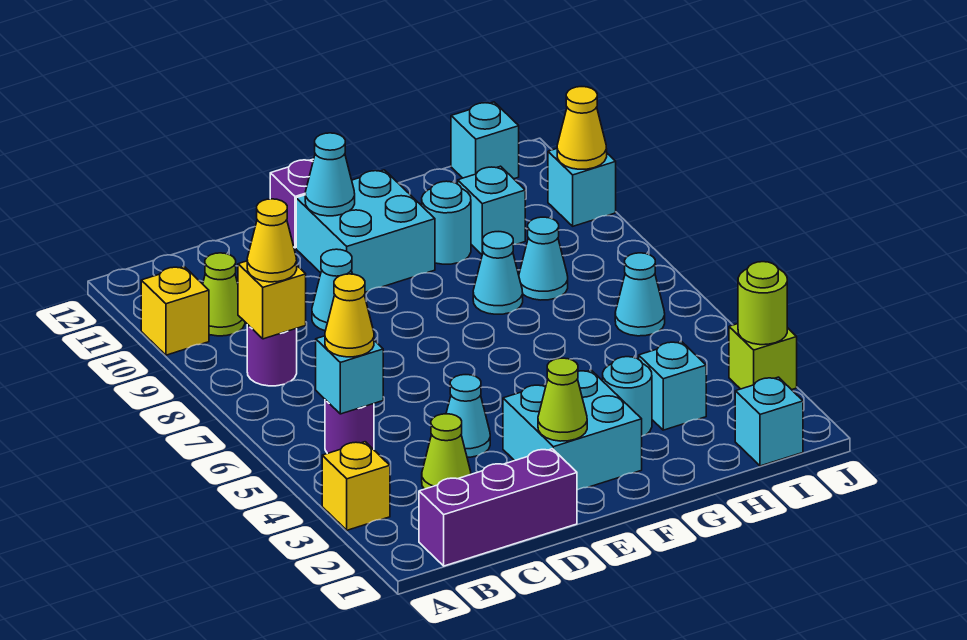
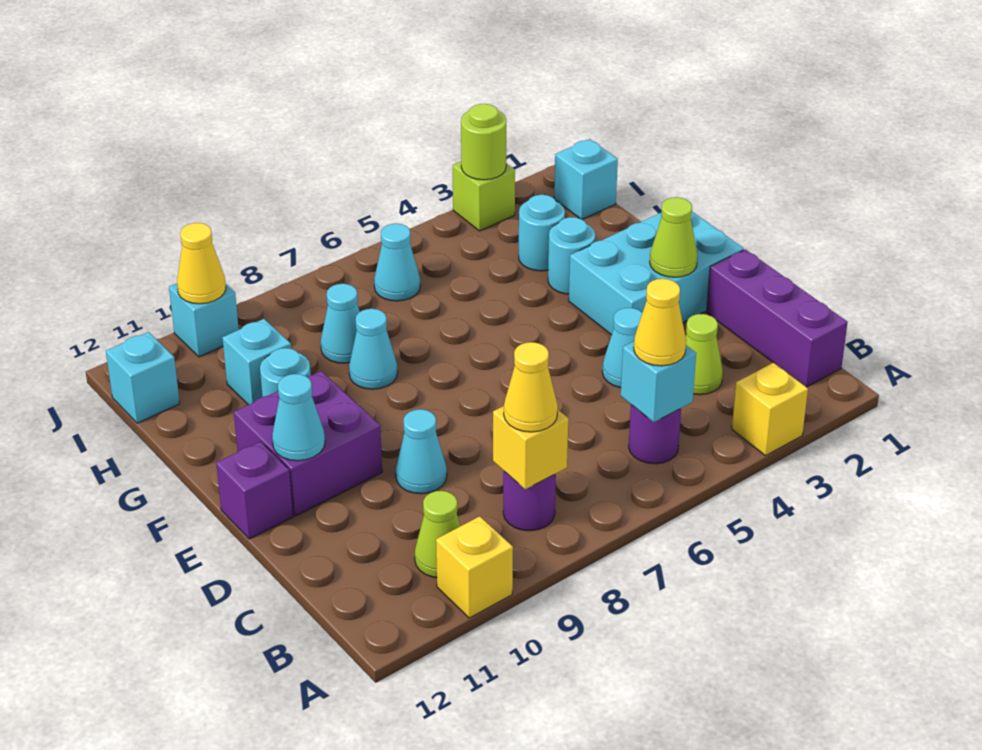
cyan brick E2:F3 level 1 -> cyan brick E1:F3 level 1
cyan brick E10:F11 level 1 -> purple brick E10:F11 level 1
cyan brick H3 level 1 -> cyan round brick H3 level 1

